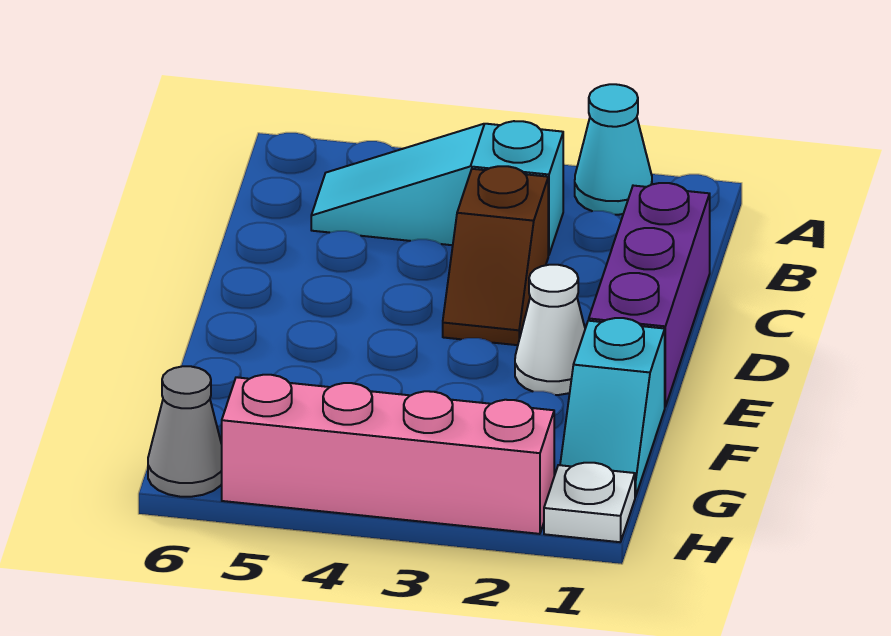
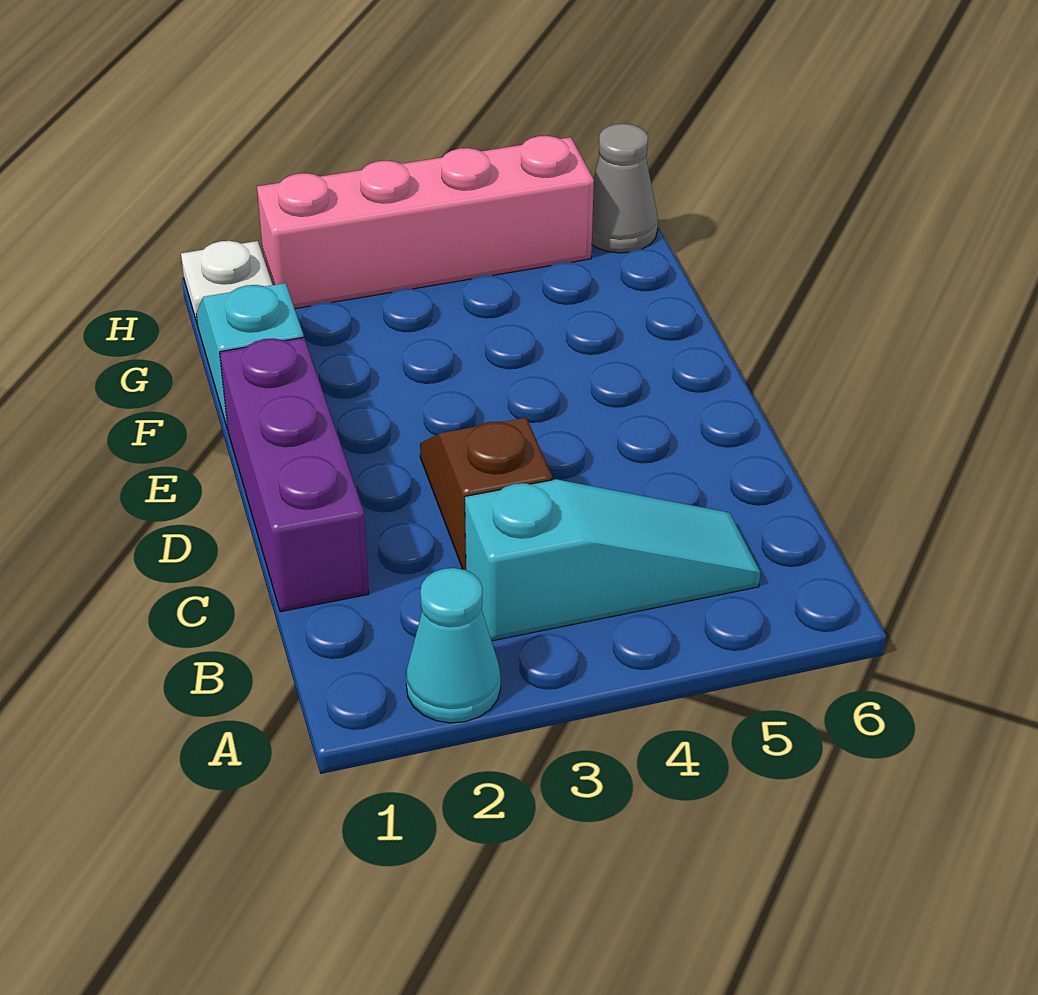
white cone E2 level 1 -> none

